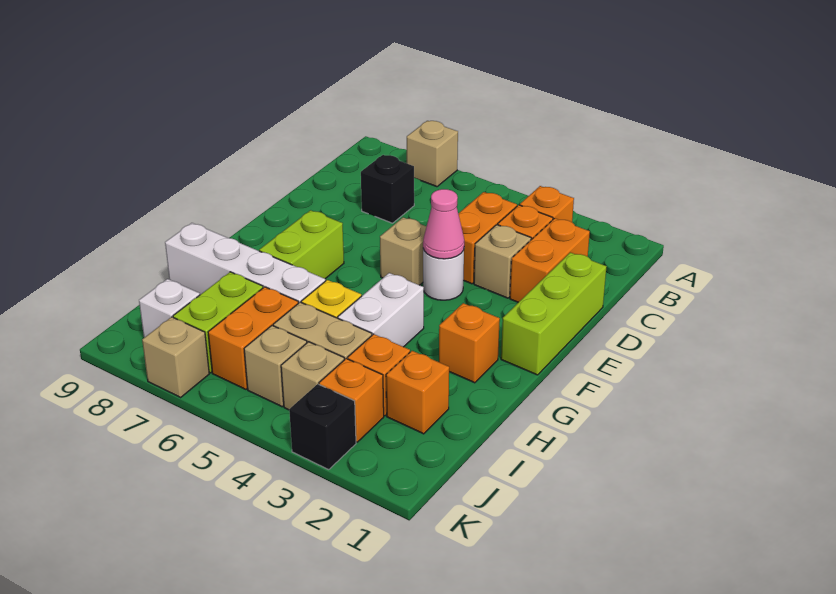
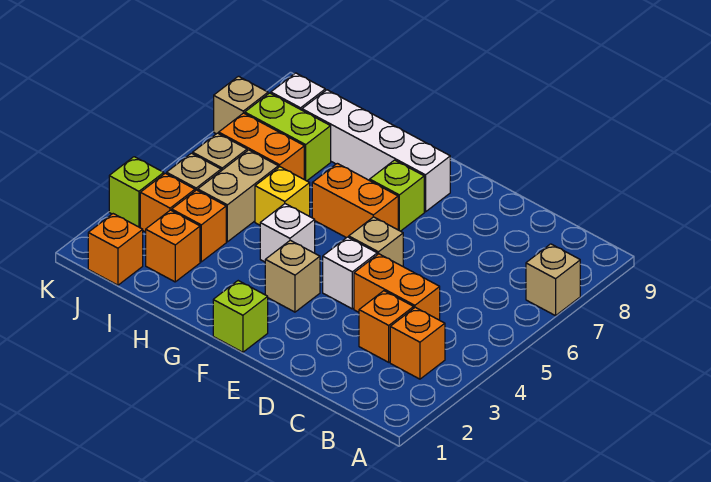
orange brick C2:D2 level 1 -> orange brick F6:G6 level 1
black brick C7 level 1 -> none
lime brick D1:F1 level 1 -> lime brick F1 level 1
tan brick D3 level 1 -> tan brick F3 level 1
white round brick E4 level 1 -> white brick E4 level 1
pink cone E4 level 2 -> none
lime brick F7:G7 level 1 -> lime brick F7 level 1
orange brick G2 level 1 -> orange brick J1 level 1
white brick G4:H4 level 1 -> white brick G4 level 1
white brick H6:H9 level 1 -> white brick F8:I8 level 1
black brick K3 level 1 -> lime brick K3 level 1

